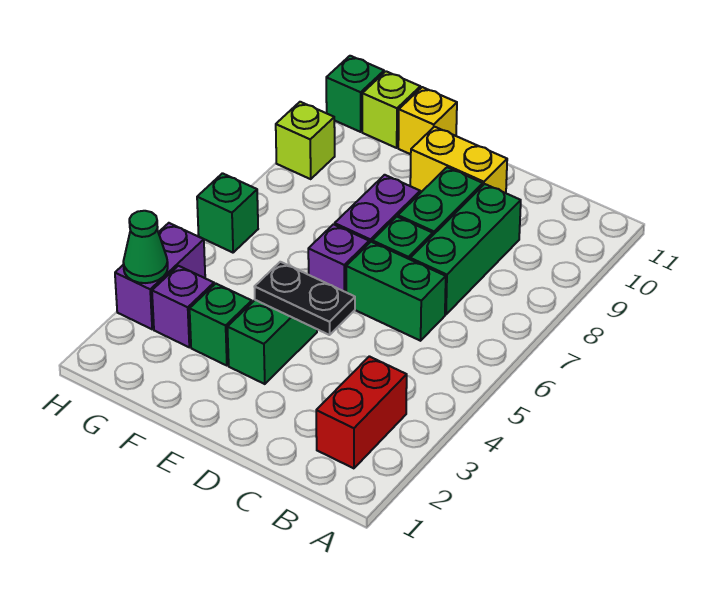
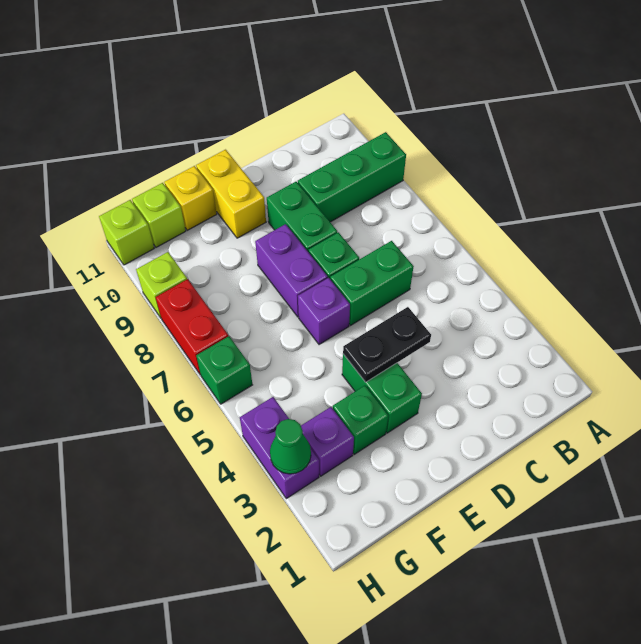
red brick B2:B3 level 1 -> red brick H7:H8 level 1
green brick C7:C9 level 1 -> green brick A9:C9 level 1
yellow brick D10:E10 level 1 -> yellow brick E10:E11 level 1
green brick H11 level 1 -> lime brick H11 level 1

